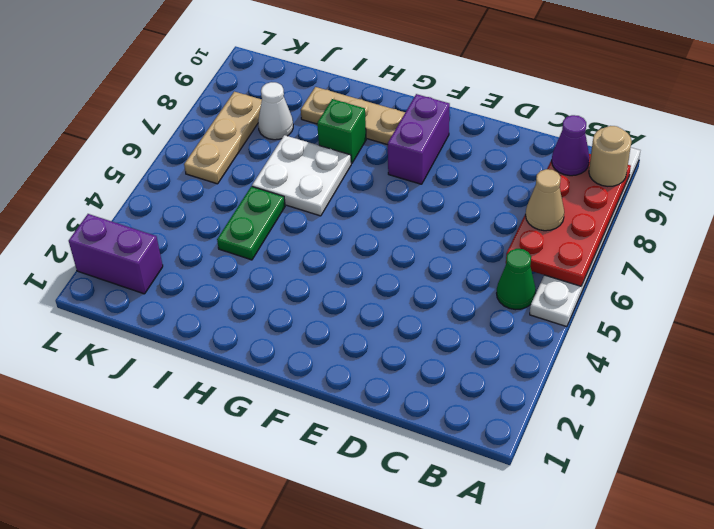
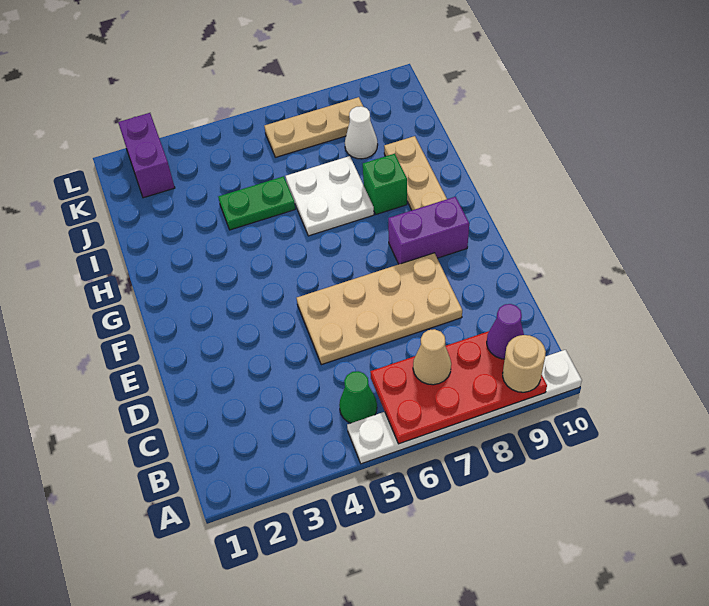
none -> tan plate D5:E8 level 1

